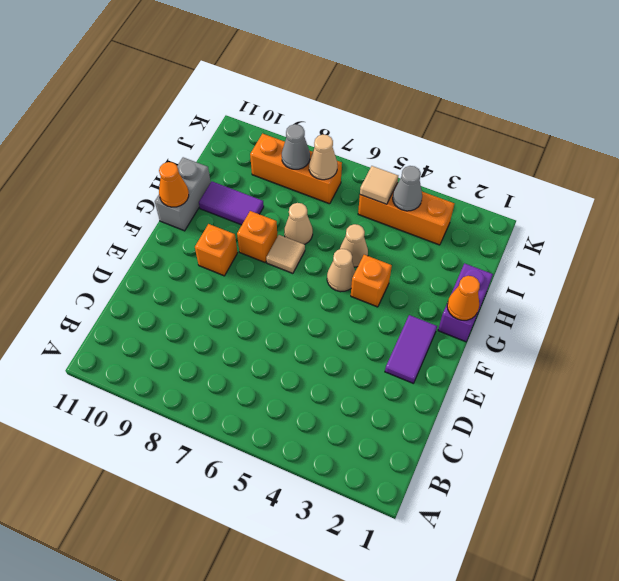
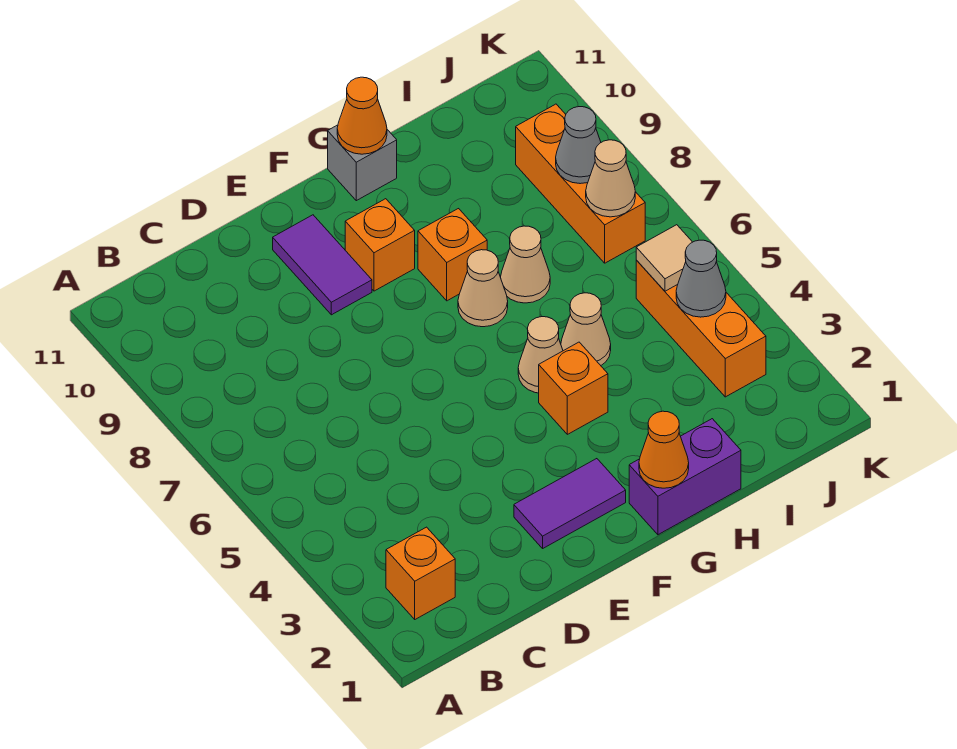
none -> orange brick B2 level 1
tan tile G7 level 1 -> tan cone G7 level 1
grey brick G11:H11 level 1 -> grey brick G11 level 1
purple tile H9:H10 level 1 -> purple tile E9:E10 level 1

